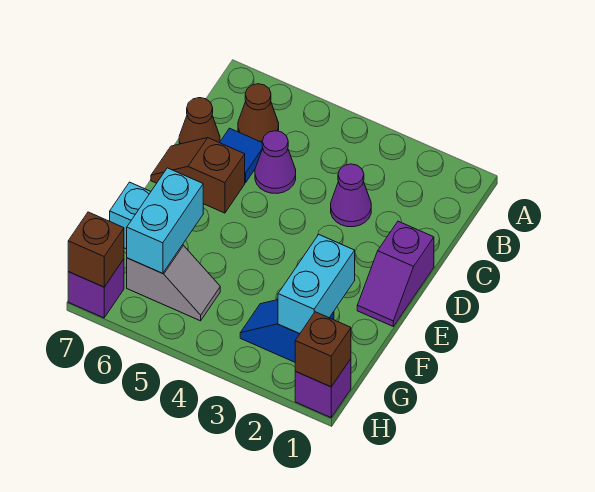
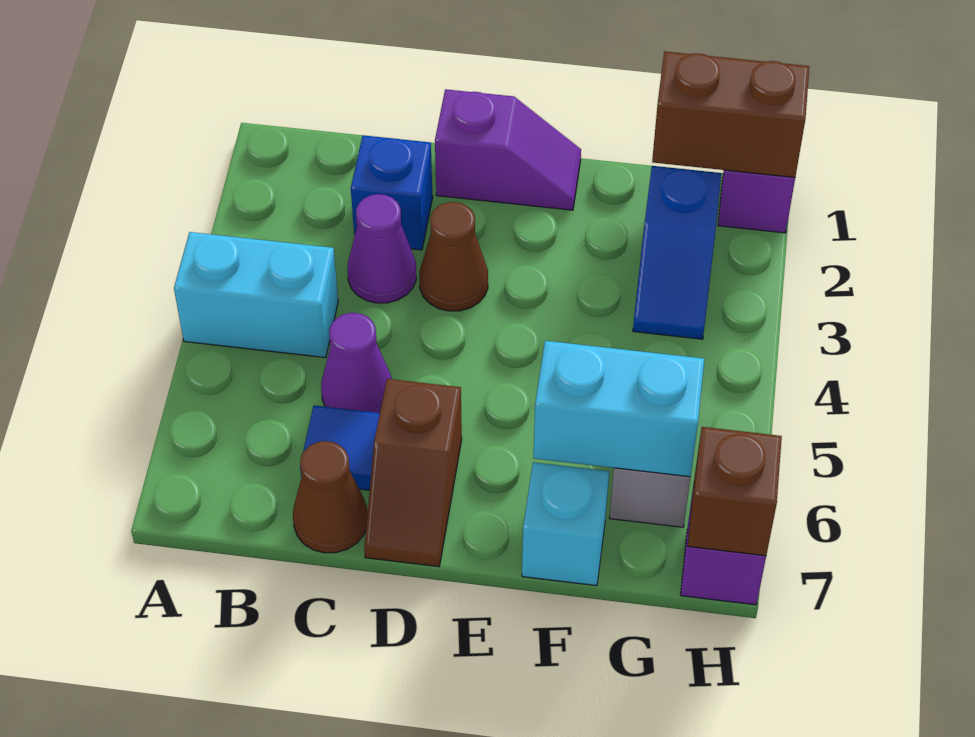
brown cone B6 level 1 -> brown cone D3 level 1
none -> blue brick C2 level 1
cyan brick F2:G2 level 2 -> cyan brick A4:B4 level 1
brown brick H1 level 2 -> brown brick G1:H1 level 2

